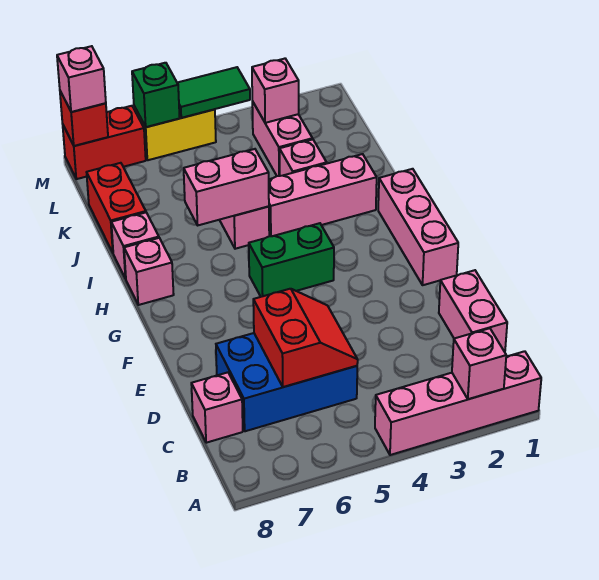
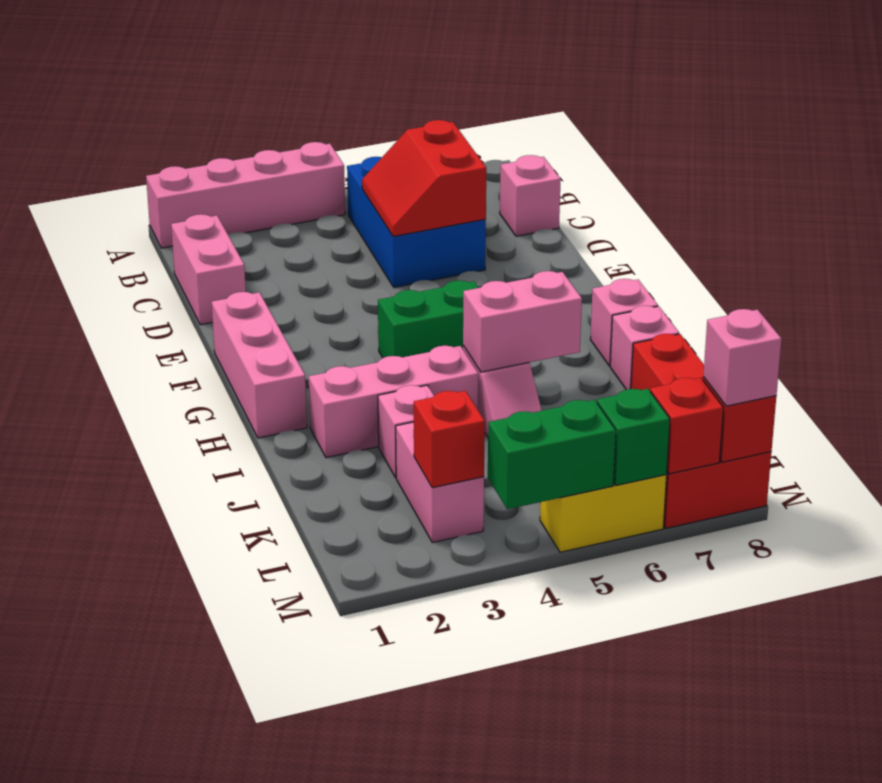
pink brick A2 level 2 -> none
blue brick C5:D7 level 1 -> blue brick B5:D6 level 1
pink brick L3 level 2 -> red brick L3 level 2
green tile M4:M5 level 2 -> green brick M4:M5 level 2
none -> red brick M7 level 2

